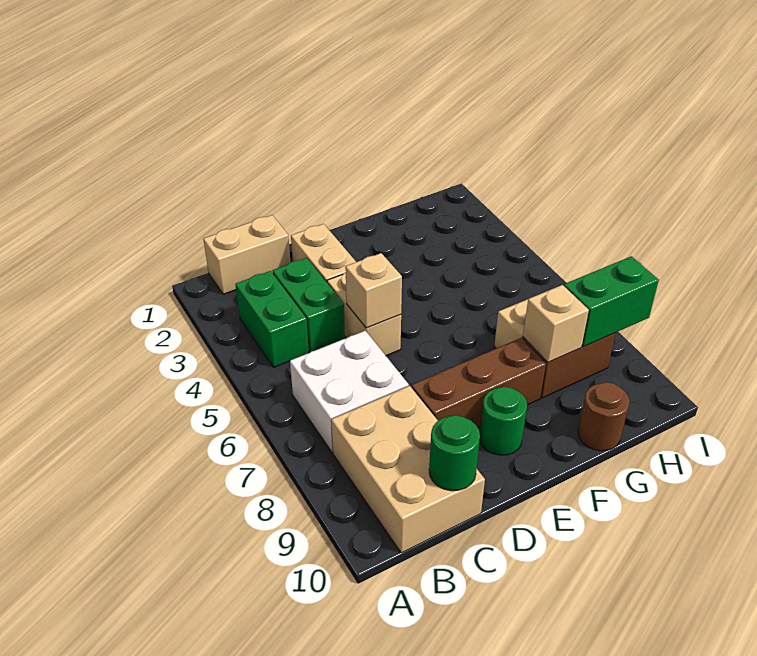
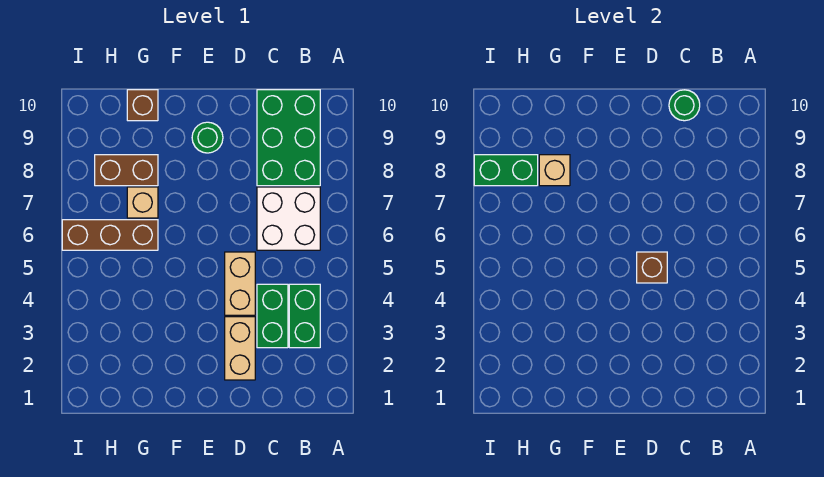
tan brick B1:C1 level 1 -> none
tan brick B8:C10 level 1 -> green brick B8:C10 level 1
tan brick D5 level 2 -> brown brick D5 level 2
brown brick D8:F8 level 1 -> brown brick G6:I6 level 1
brown round brick G10 level 1 -> brown brick G10 level 1

